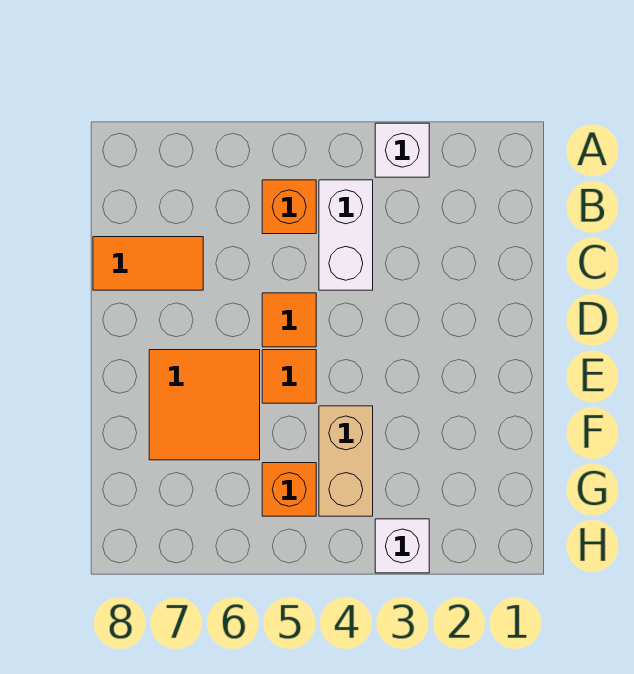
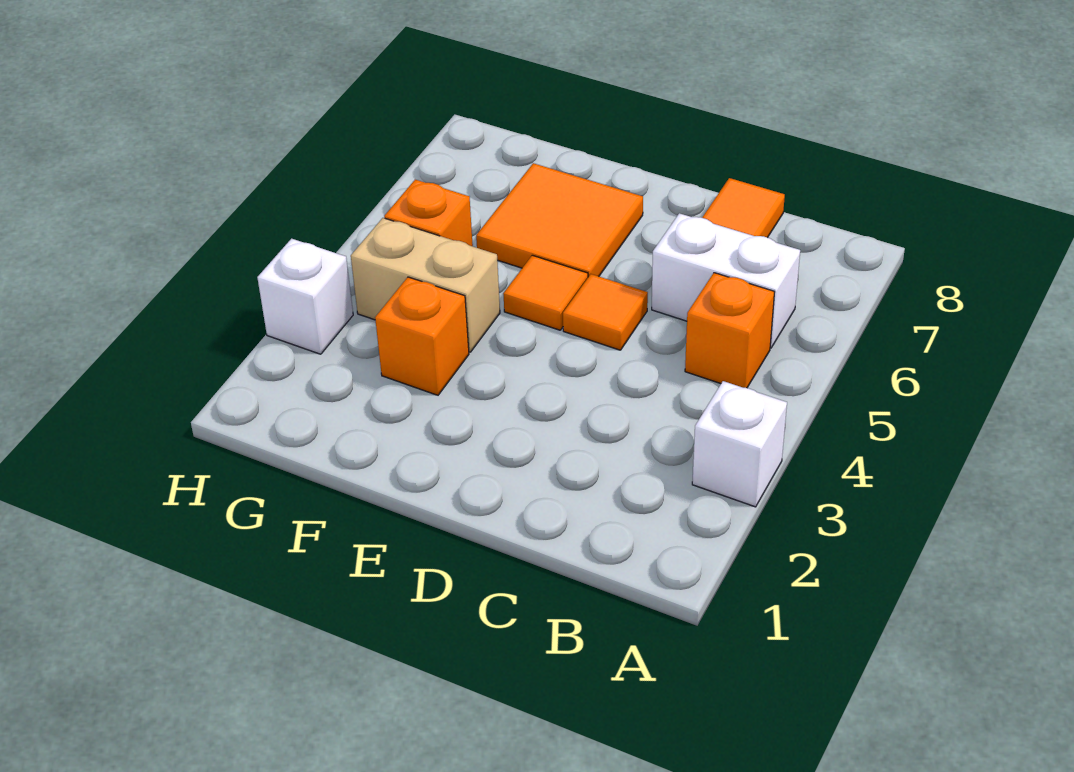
white brick B4:C4 level 1 -> white brick B6:C6 level 1
none -> orange brick F3 level 1

